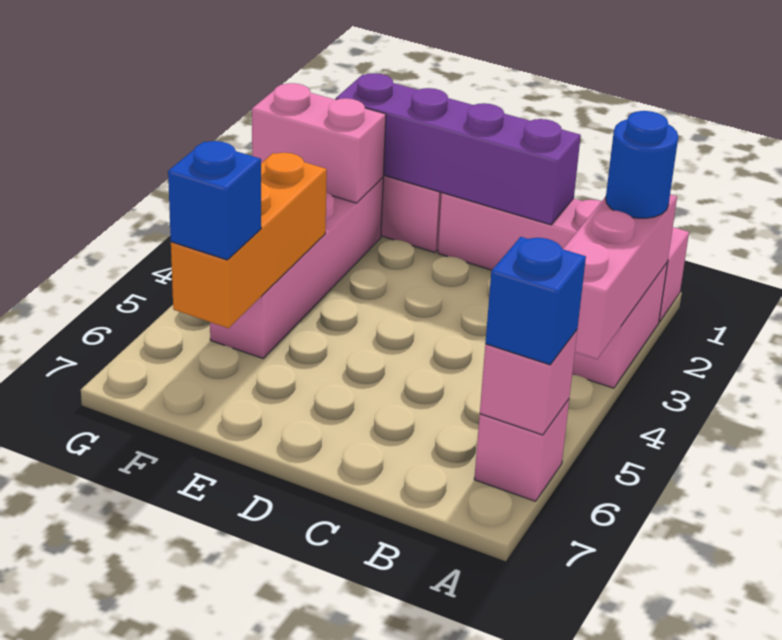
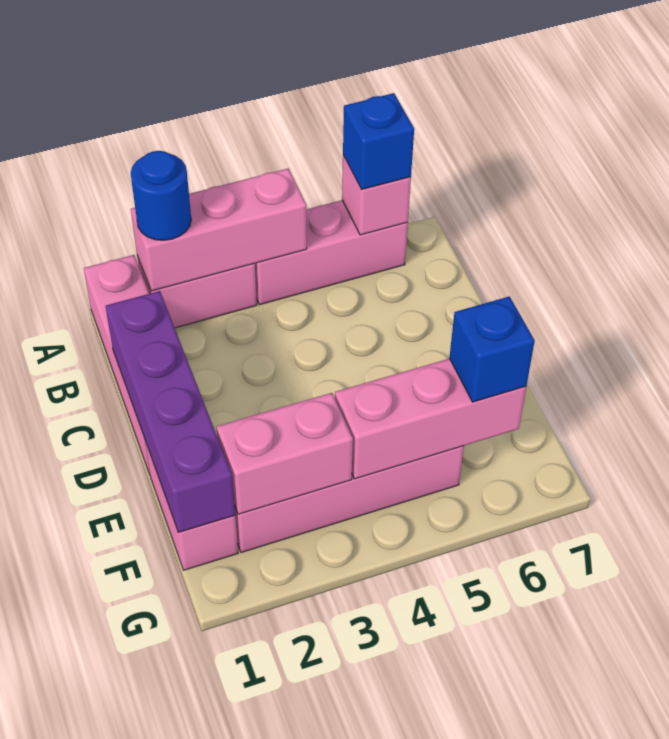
pink brick A6 level 1 -> pink brick A4:A6 level 1
pink brick F2:G2 level 2 -> pink brick F2:F3 level 2
orange brick F4:F6 level 2 -> pink brick F4:F6 level 2

